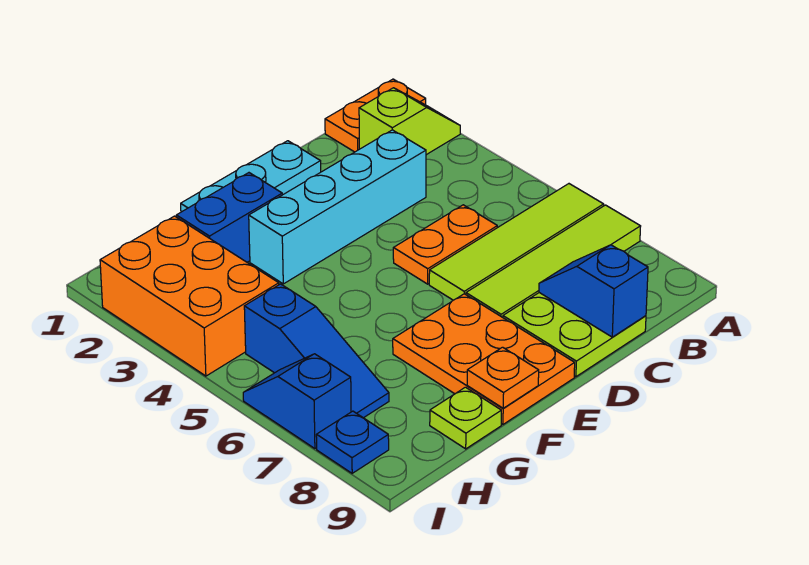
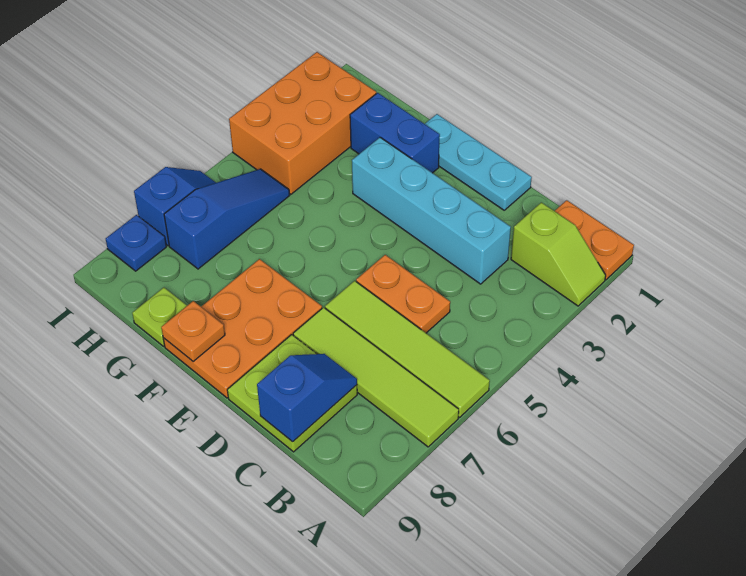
blue slope H5:H7 level 1 top 5 -> blue slope H5:H7 level 1 top 7

